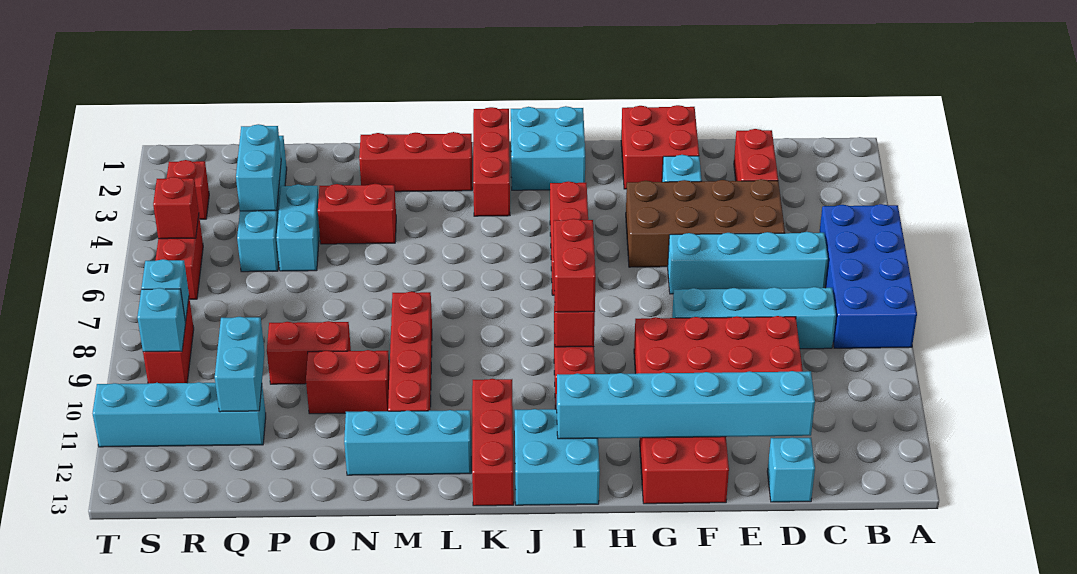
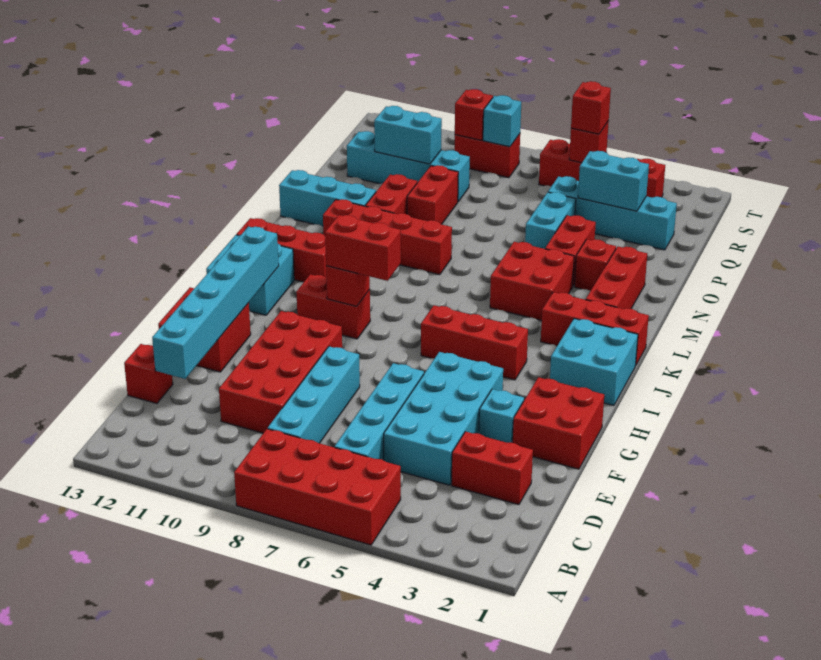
blue brick A5:B8 level 1 -> red brick A5:B8 level 1
brown brick D4:G5 level 1 -> cyan brick D4:G5 level 1
cyan brick D13 level 1 -> red brick D13 level 1
none -> red brick L4:M5 level 1
cyan brick L12:N12 level 1 -> cyan brick N11:N13 level 1
none -> red brick N3 level 1
cyan brick P4:P5 level 1 -> cyan brick O5:P5 level 1
cyan brick Q11:T11 level 1 -> cyan brick Q9:Q12 level 1
none -> red brick S5 level 3
cyan brick S9 level 2 -> red brick S9 level 2

